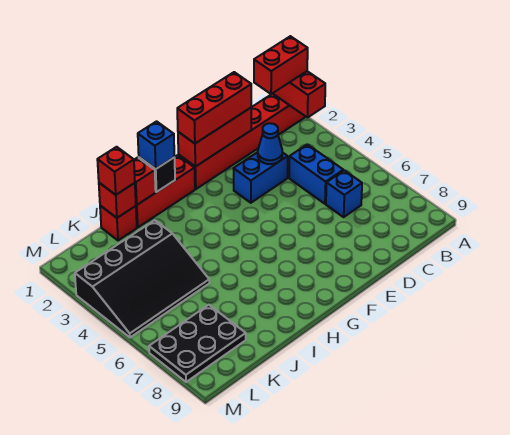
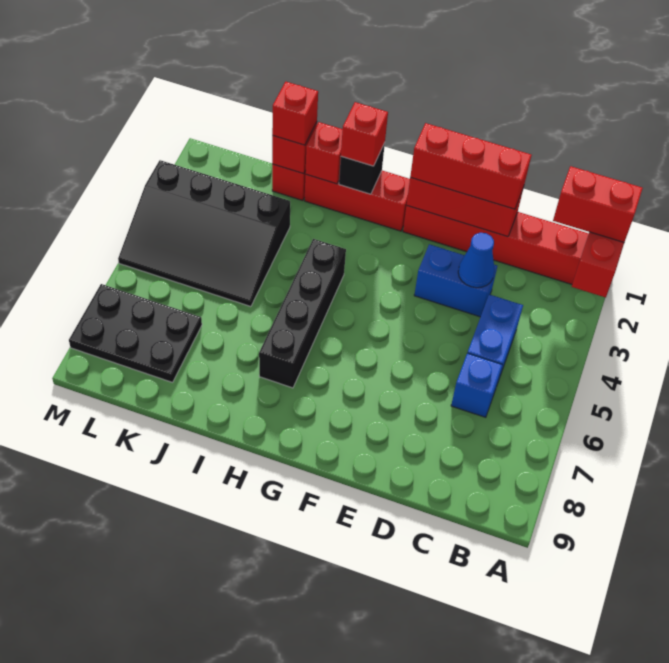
blue brick H1 level 3 -> red brick H1 level 3
none -> black brick H4:H7 level 1

